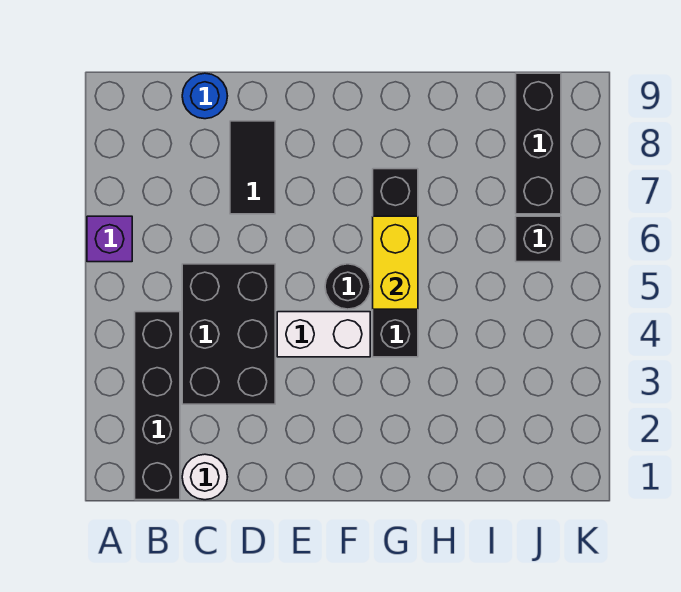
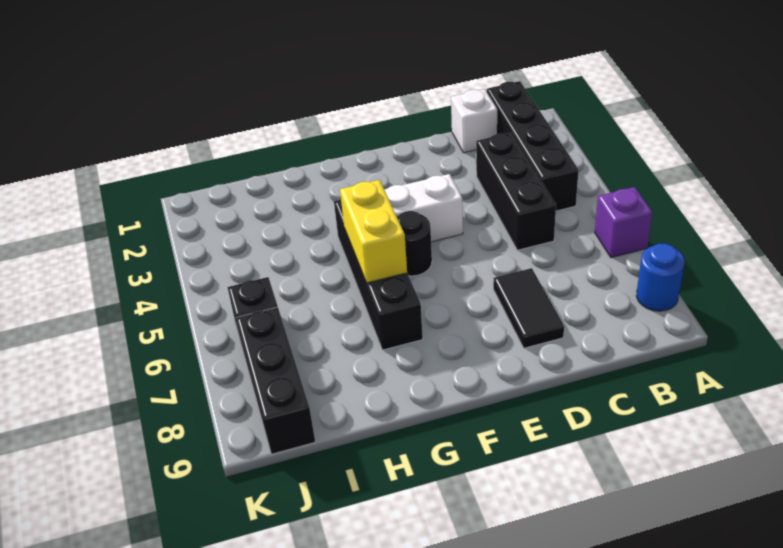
white round brick C1 level 1 -> white brick C1 level 1
black brick C3:D5 level 1 -> black brick C3:C5 level 1
blue round brick C9 level 1 -> blue round brick A8 level 1

